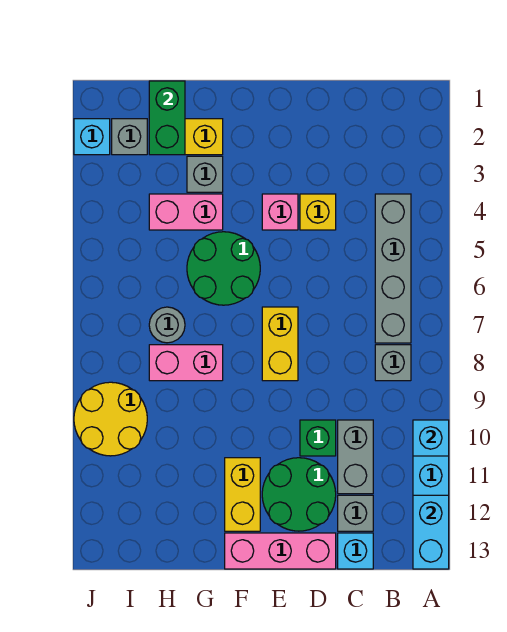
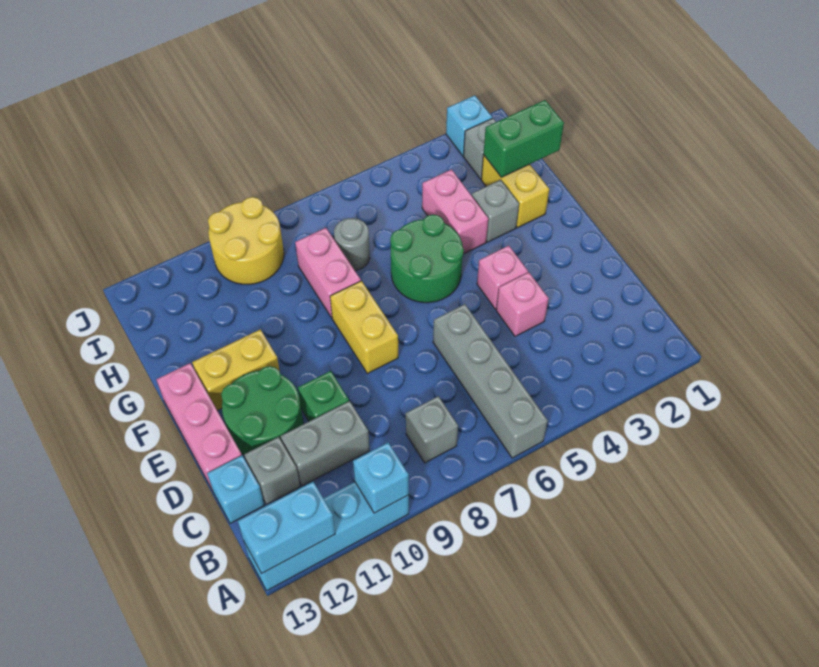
grey brick B4:B7 level 1 -> grey brick A6:D6 level 1
yellow brick D4 level 1 -> pink brick D4 level 1
yellow brick E7:E8 level 1 -> yellow brick E8:F8 level 1

